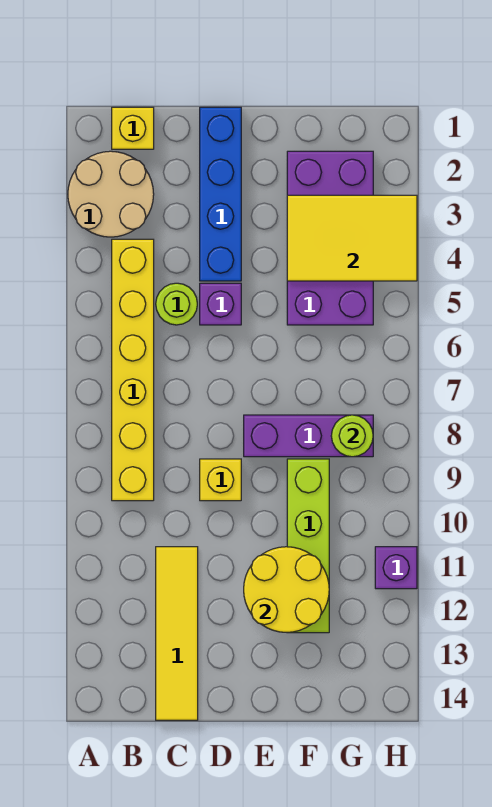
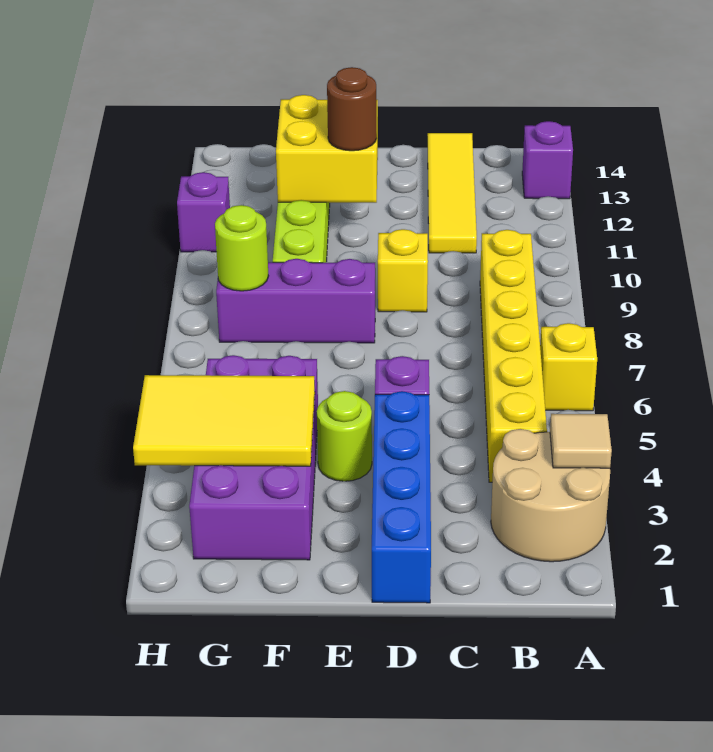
none -> tan tile A3 level 2
none -> purple brick A13 level 1
yellow brick B1 level 1 -> yellow brick A6 level 1
lime round brick C5 level 1 -> lime round brick E4 level 1
yellow round brick E11:F12 level 2 -> yellow brick E11:F12 level 2
none -> brown round brick E11 level 3

